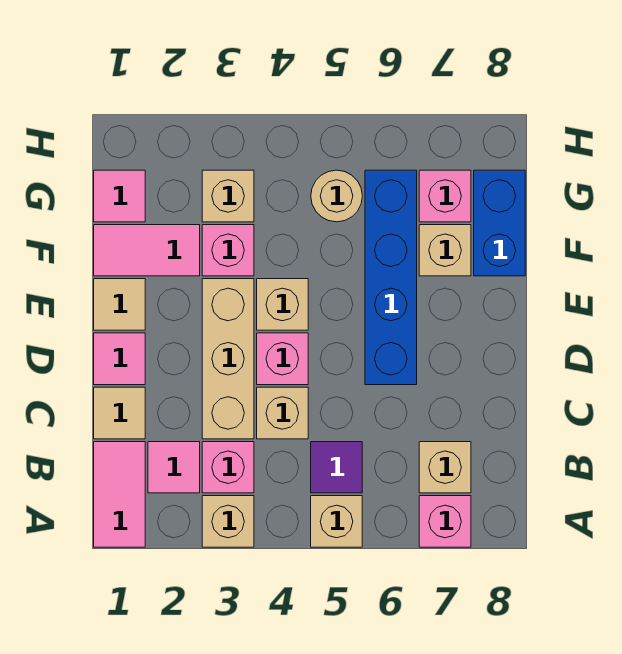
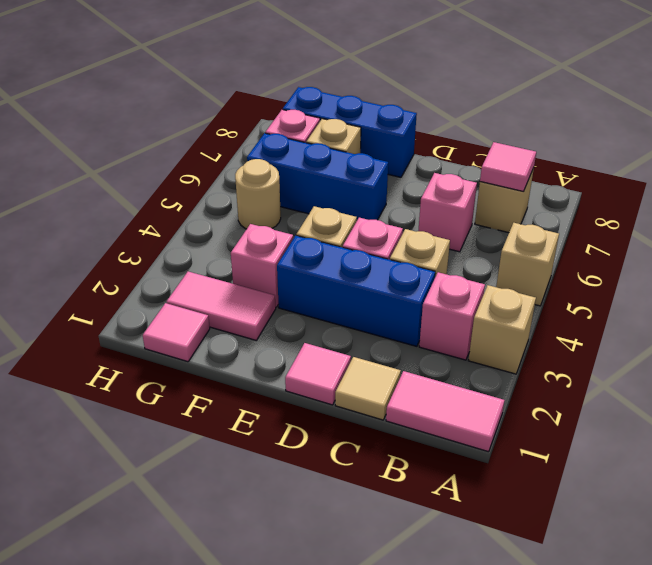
pink brick A7 level 1 -> pink brick C6 level 1
pink tile B2 level 1 -> pink tile B7 level 2
purple tile B5 level 1 -> none
tan brick C3:E3 level 1 -> blue brick C3:E3 level 1
blue brick D6:G6 level 1 -> blue brick E6:G6 level 1
tan tile E1 level 1 -> none
pink tile F1:F2 level 1 -> pink tile F2:G2 level 1
blue brick F8:G8 level 1 -> blue brick E8:G8 level 1
tan brick G3 level 1 -> none

